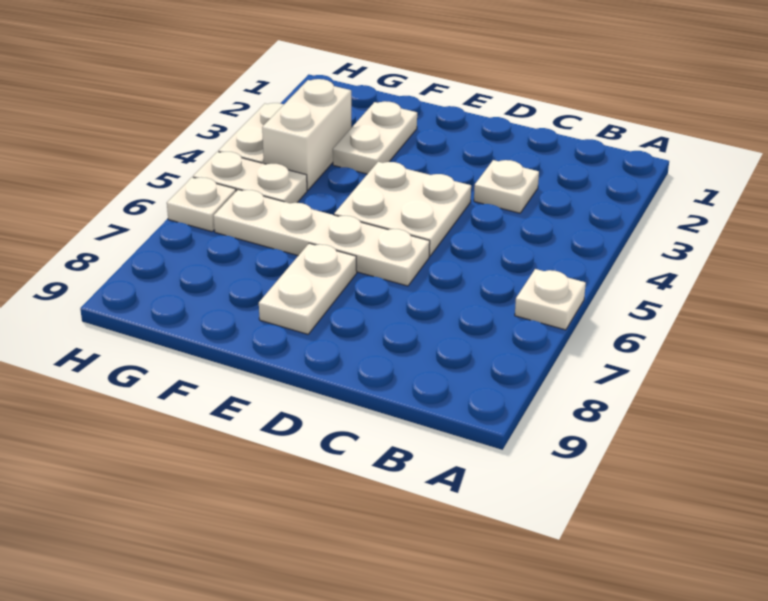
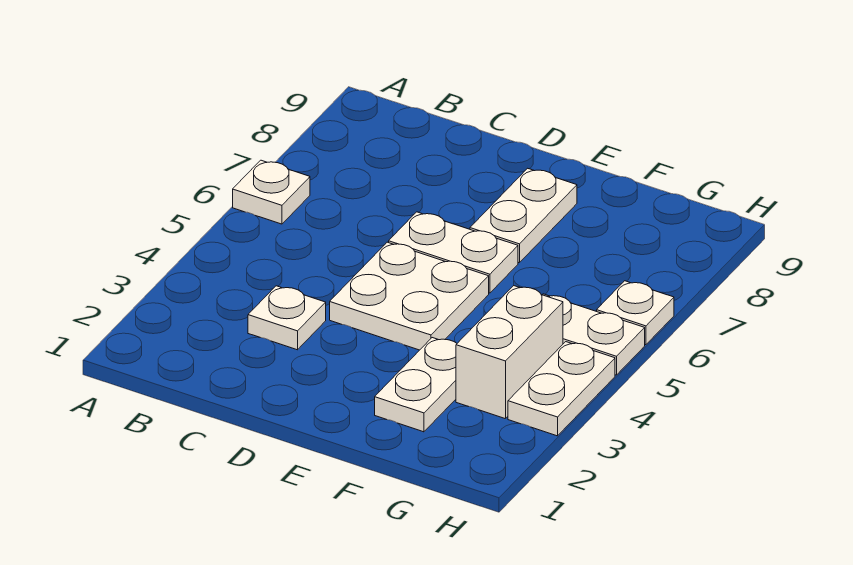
white plate D6:G6 level 1 -> white plate D6:E6 level 1

